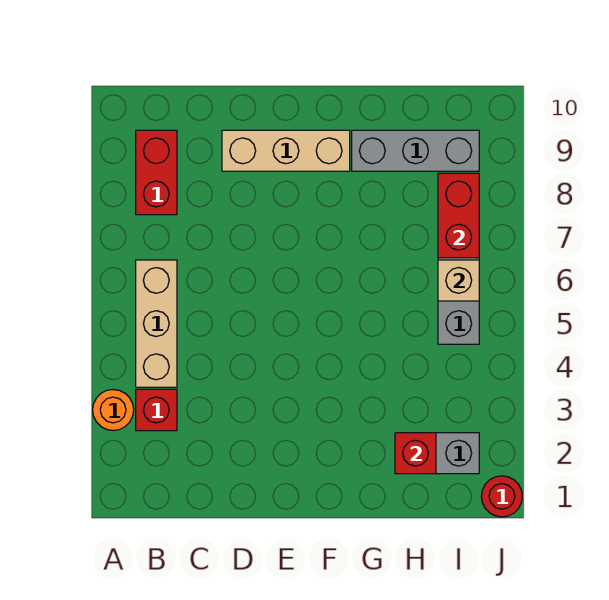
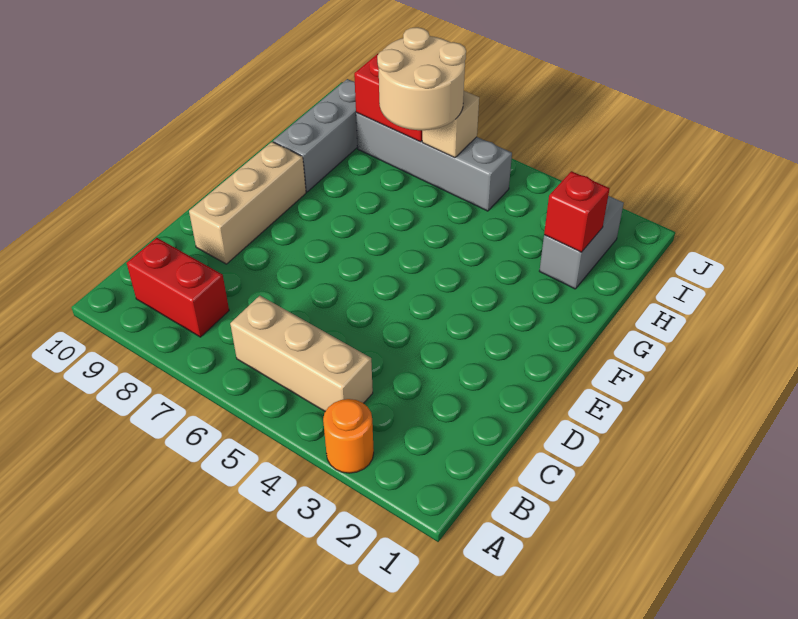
red brick B3 level 1 -> none
none -> tan round brick H6:I7 level 3
red round brick J1 level 1 -> none

